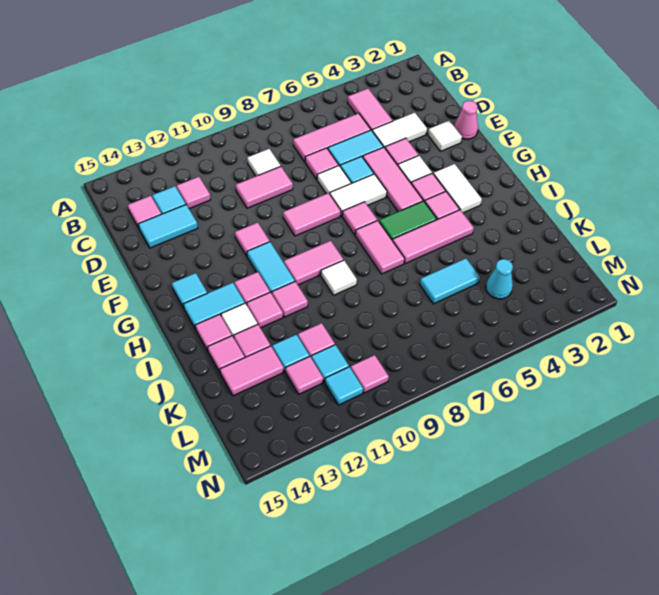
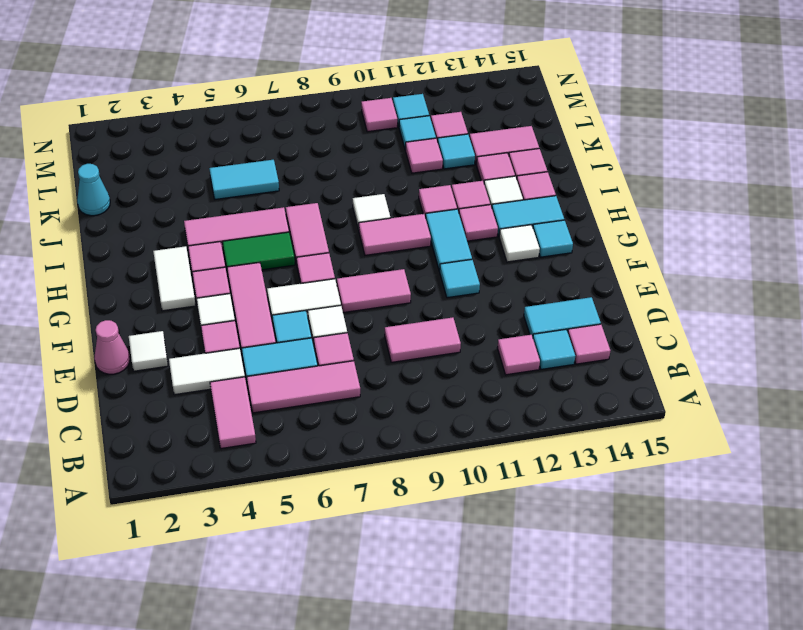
white tile C9 level 1 -> white tile G13 level 1
pink tile F11 level 1 -> cyan tile F11 level 1
cyan cone L4 level 1 -> cyan cone K1 level 1

